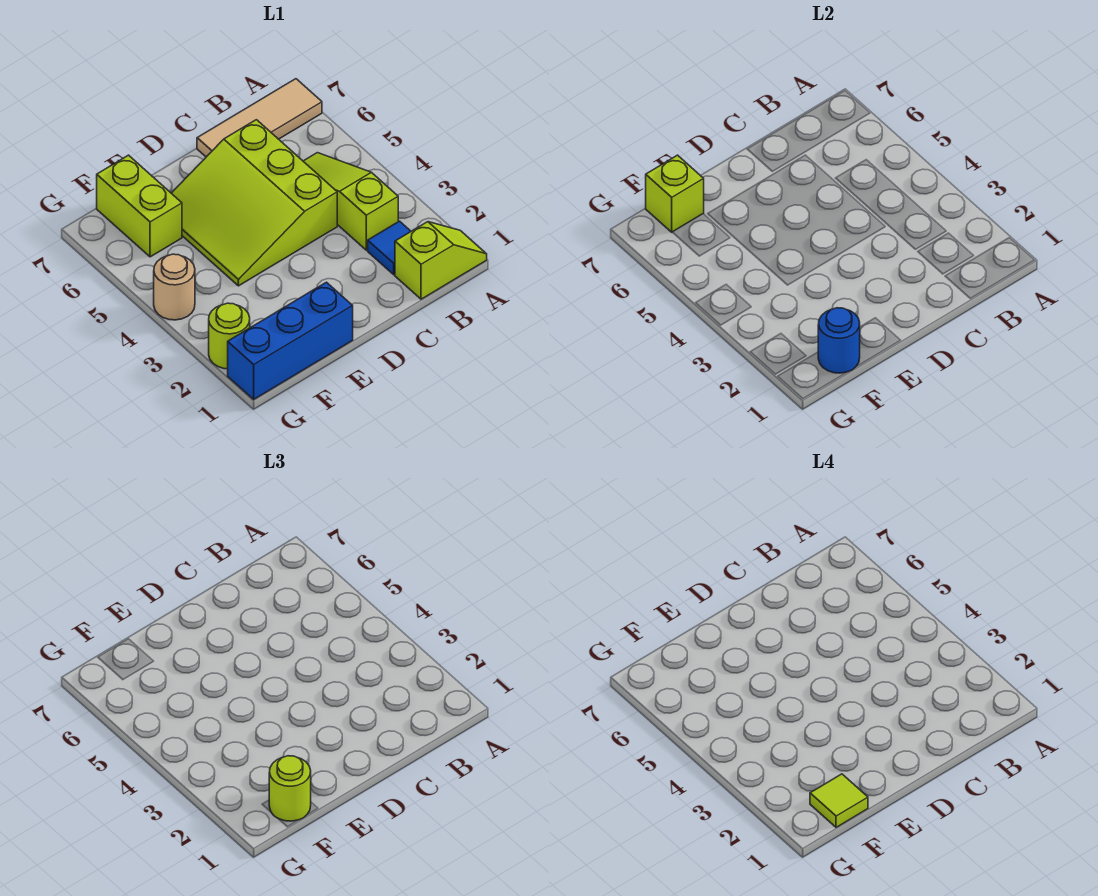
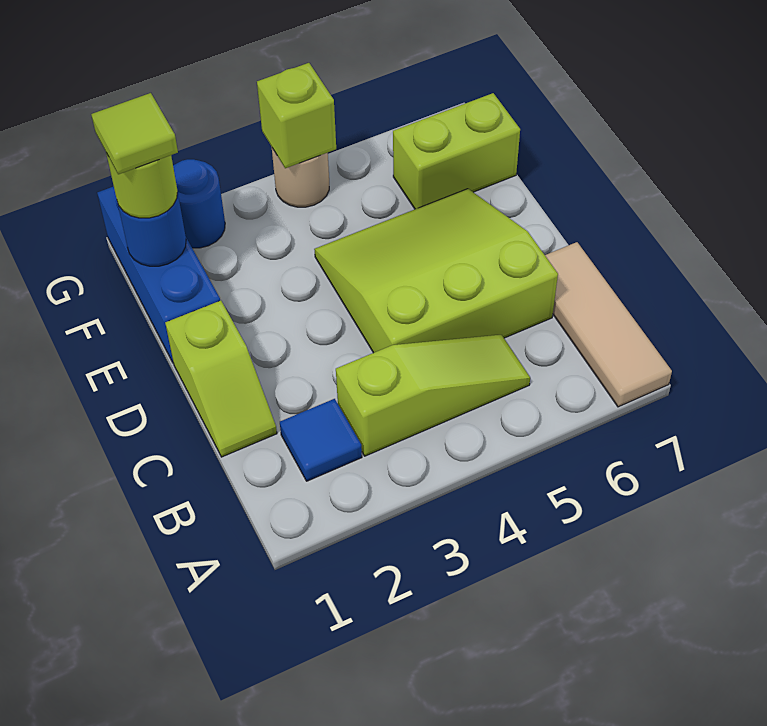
lime slope A1:B1 level 1 top B -> lime slope C1:D1 level 1 top D
lime brick F7 level 2 -> lime brick G4 level 2
lime round brick G2 level 1 -> blue round brick G2 level 1

